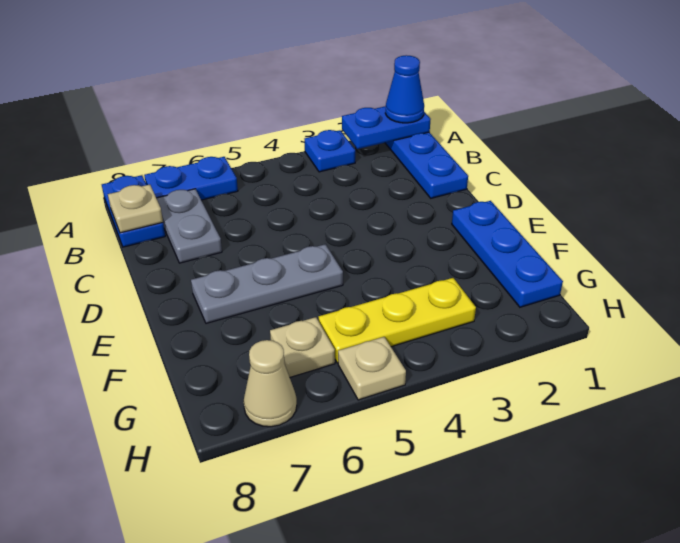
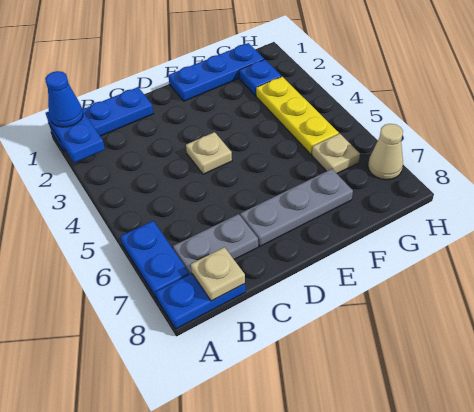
blue plate A3 level 1 -> blue plate G2 level 1
grey plate E5:E7 level 1 -> grey plate D7:F7 level 1
tan plate H5 level 1 -> tan plate D4 level 1

